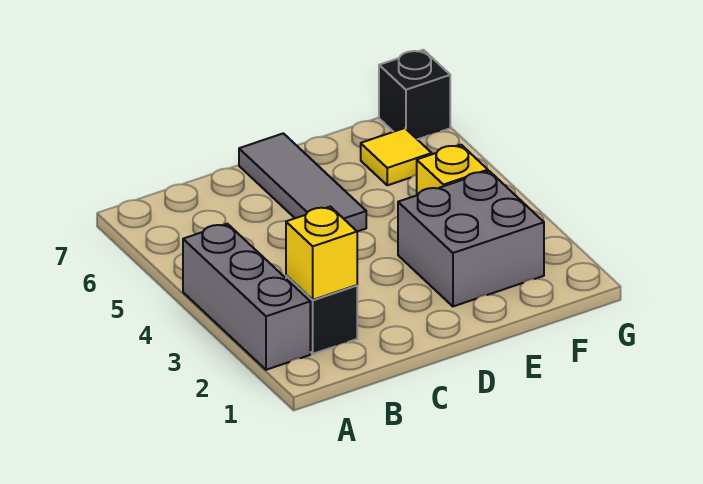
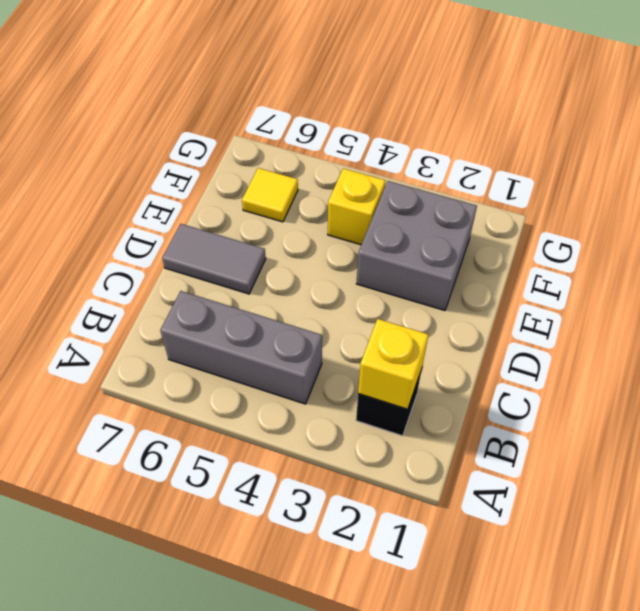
grey brick A2:A4 level 1 -> grey brick B4:B6 level 1
grey tile D5:D7 level 1 -> grey tile D6:D7 level 1
black brick G7 level 1 -> none

